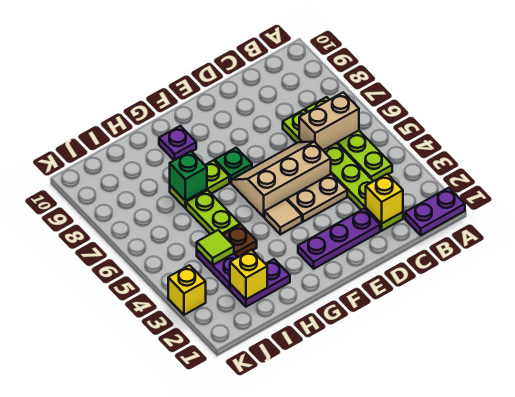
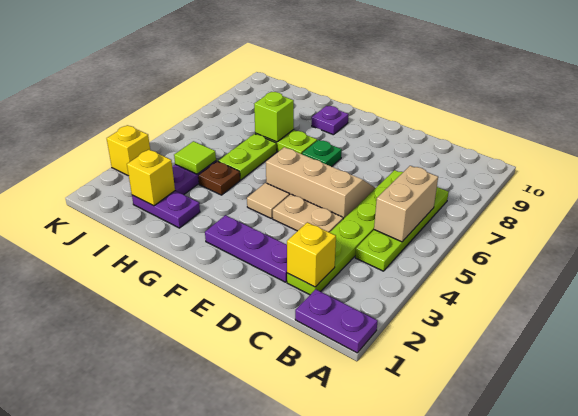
tan brick B6:C6 level 2 -> tan brick B5:B6 level 2
green brick H7 level 2 -> lime brick H7 level 2

